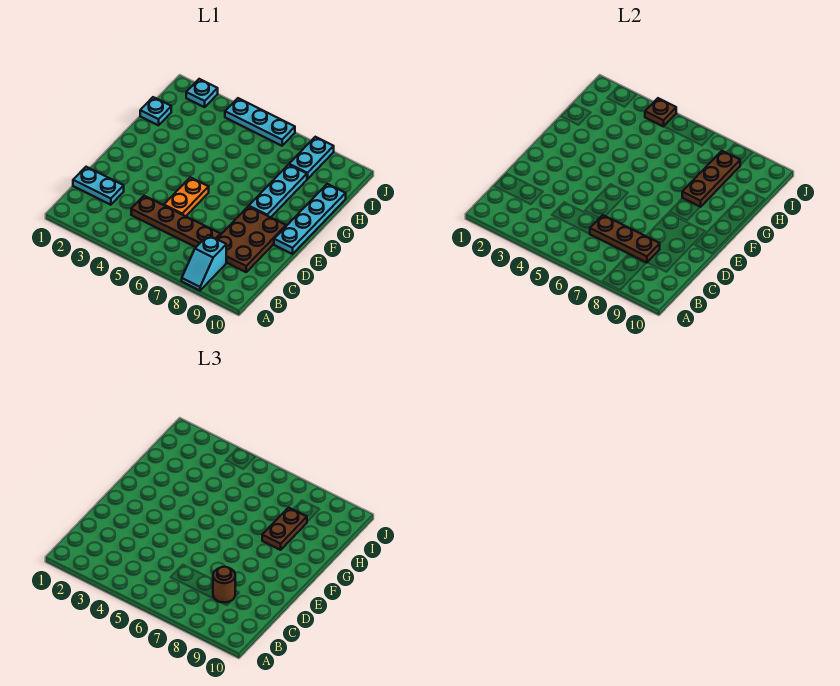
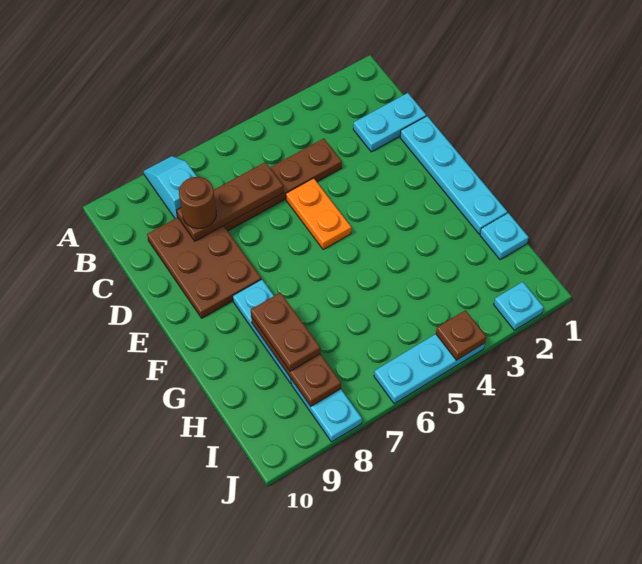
cyan plate E10:H10 level 1 -> cyan plate D1:G1 level 1

